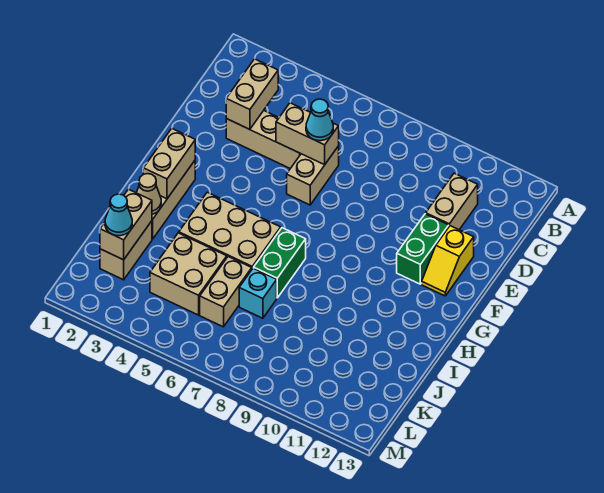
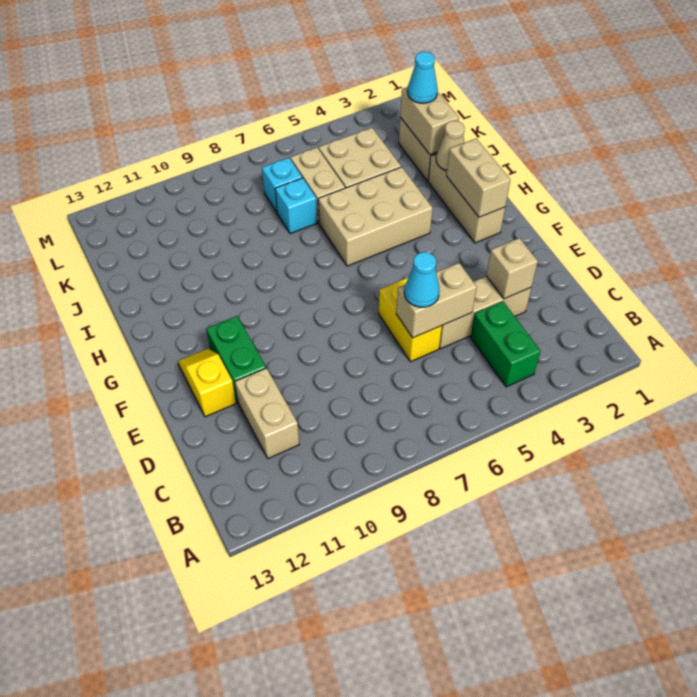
tan brick C3:D3 level 2 -> tan brick D3 level 2
tan brick D6:E6 level 1 -> yellow brick D6:E6 level 1
green brick H7:I7 level 1 -> green brick B4:C4 level 1
none -> cyan brick K7 level 1

